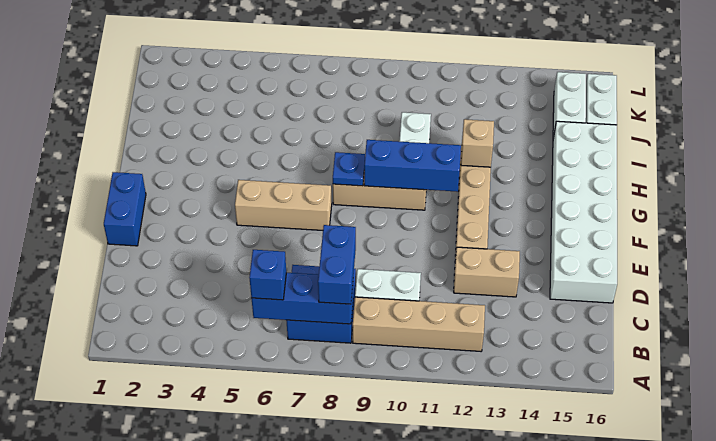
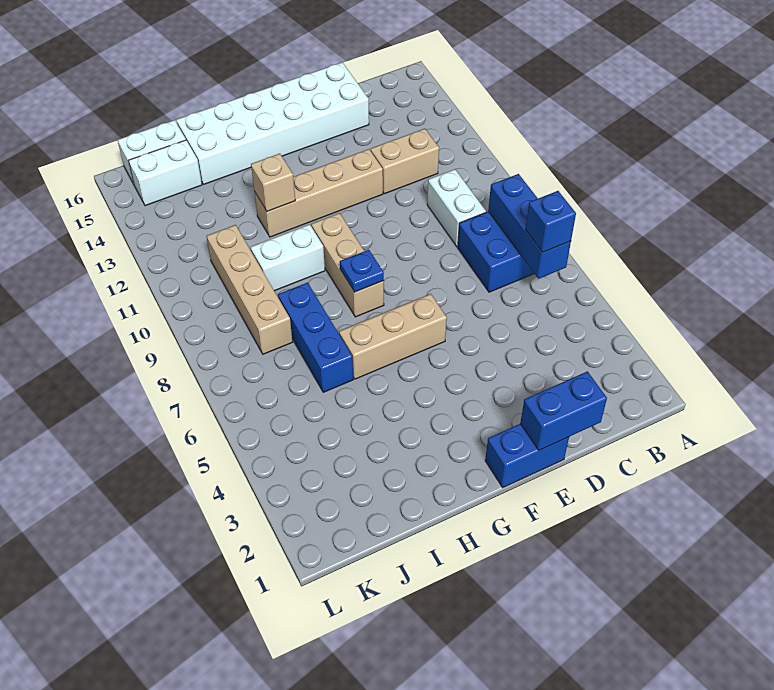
blue brick B8:C8 level 3 -> blue brick D1:E1 level 2
tan brick B9:B12 level 1 -> tan brick J8:J11 level 1
tan brick D12:D13 level 1 -> tan brick C12:D12 level 1
tan brick F5:F7 level 1 -> tan brick F6:H6 level 1
blue brick G9:G11 level 2 -> blue brick I6:I8 level 1

